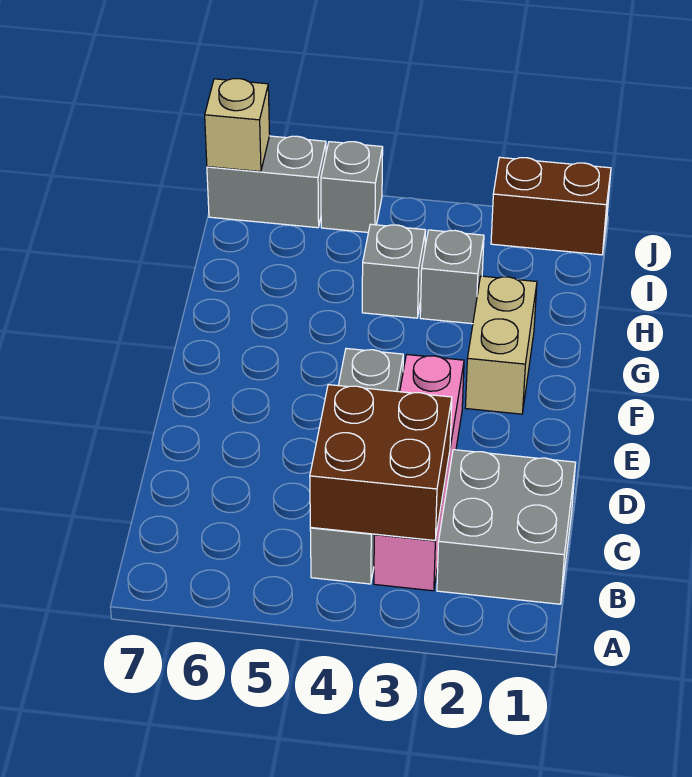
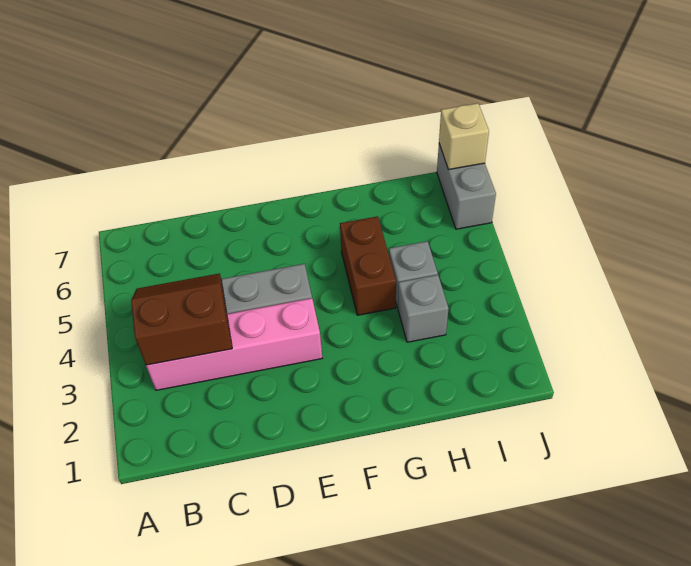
grey brick B1:C2 level 1 -> none
brown brick B3:C4 level 2 -> brown slope B3:C4 level 2 top 3
tan brick F2:G2 level 1 -> none
brown brick J1:J2 level 1 -> brown brick G4:G5 level 1
grey brick J5 level 1 -> none

